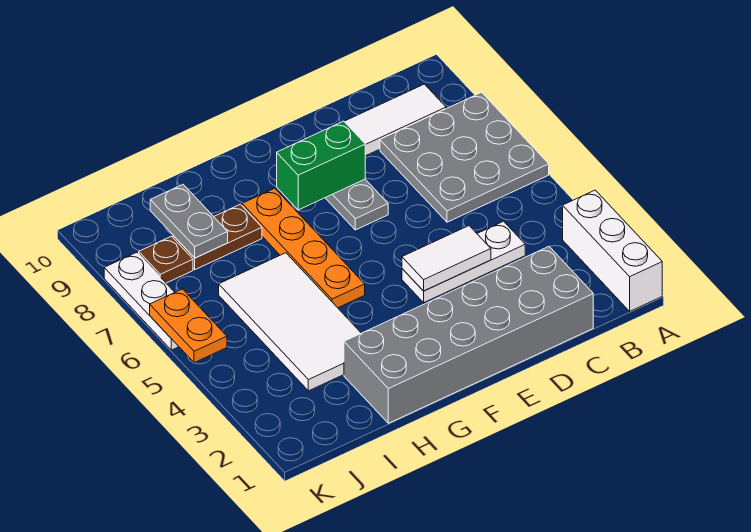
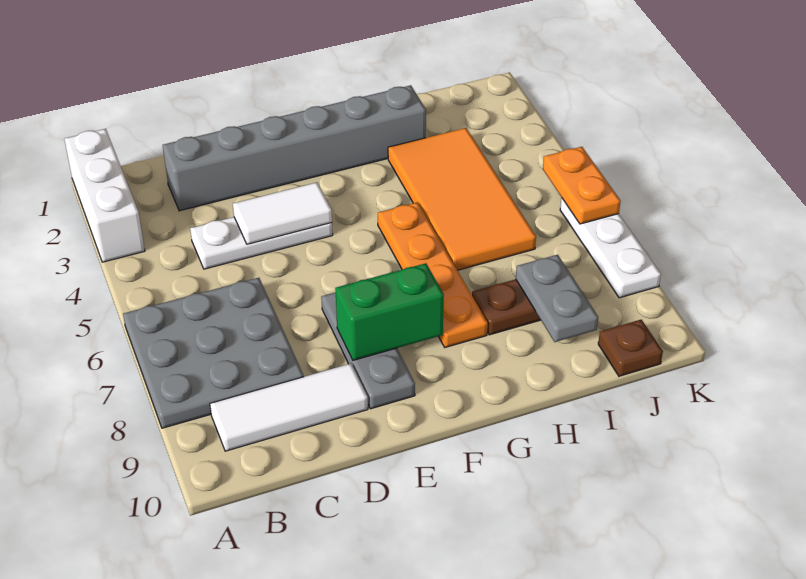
grey brick C1:H2 level 1 -> grey brick C2:H2 level 1
white tile H3:I6 level 1 -> orange tile H3:I6 level 1
brown plate J8 level 1 -> brown plate J10 level 1

